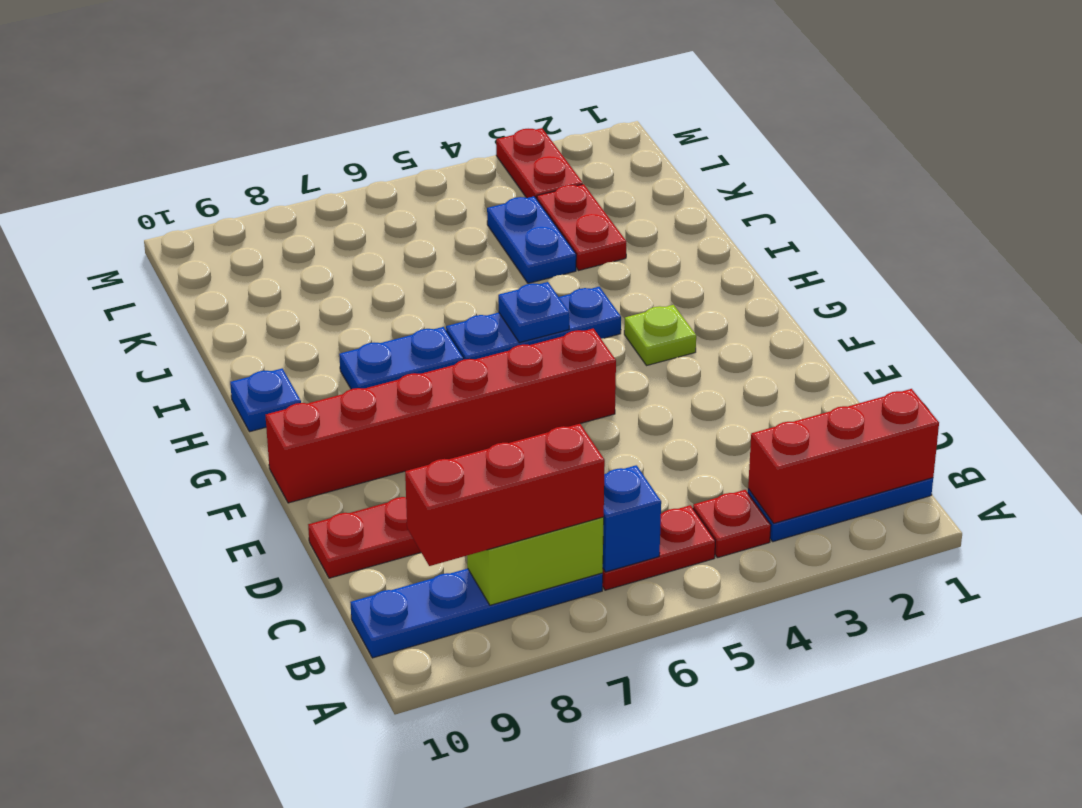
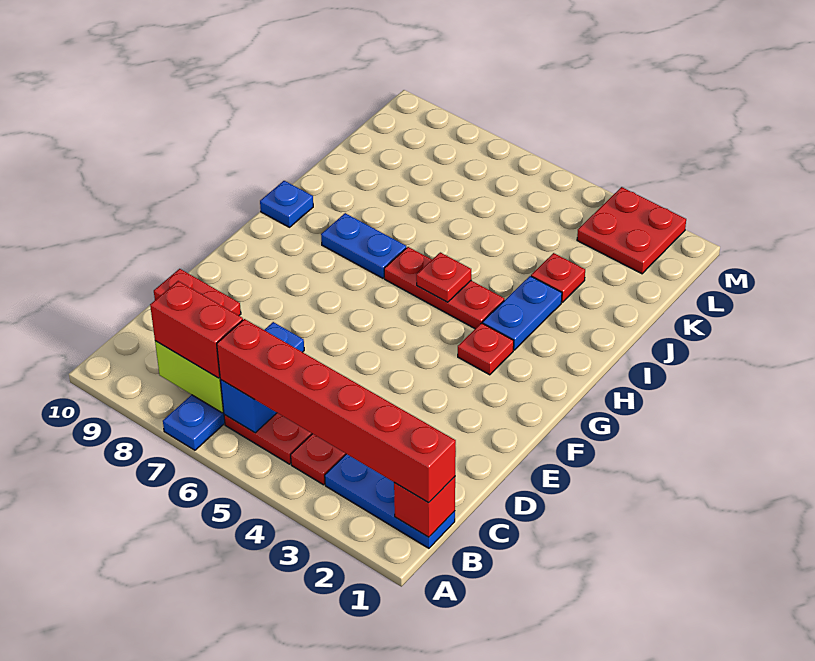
red brick B1:B3 level 2 -> red brick B1 level 2
blue plate B7:B10 level 1 -> blue plate A7:D7 level 1
red brick B7:B9 level 3 -> red brick B7:B8 level 3
red brick F5:F10 level 1 -> red brick B1:B6 level 3
lime plate G3 level 1 -> red plate G3 level 1
blue plate H4:H6 level 1 -> red plate H4:H6 level 1
blue plate H5 level 2 -> red plate H5 level 2
red plate J3:K3 level 1 -> red plate J3 level 1
blue plate J4:K4 level 1 -> blue plate H3:I3 level 1
red plate L3:M3 level 1 -> red plate L2:M3 level 1

